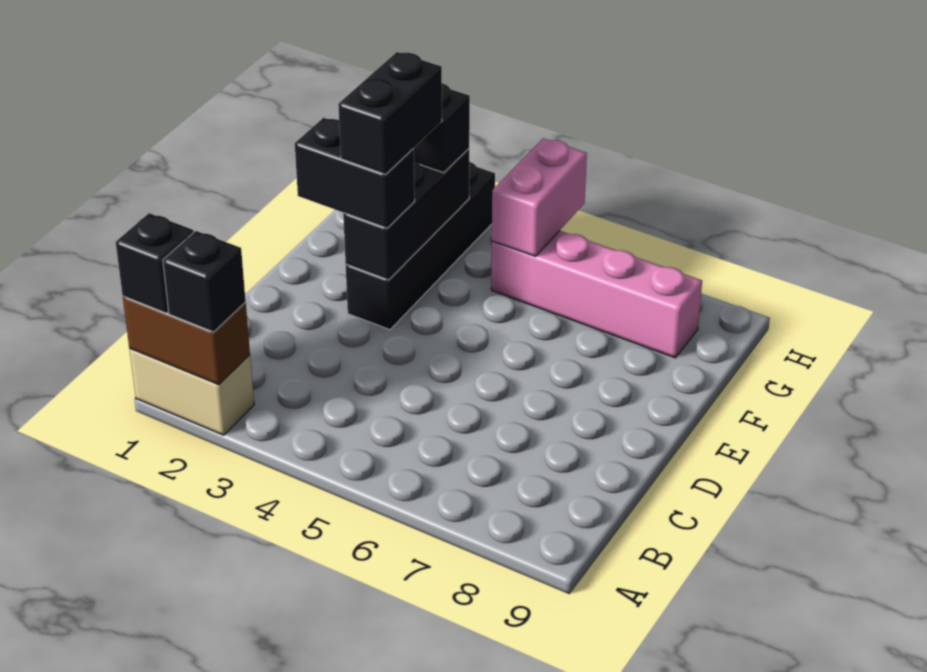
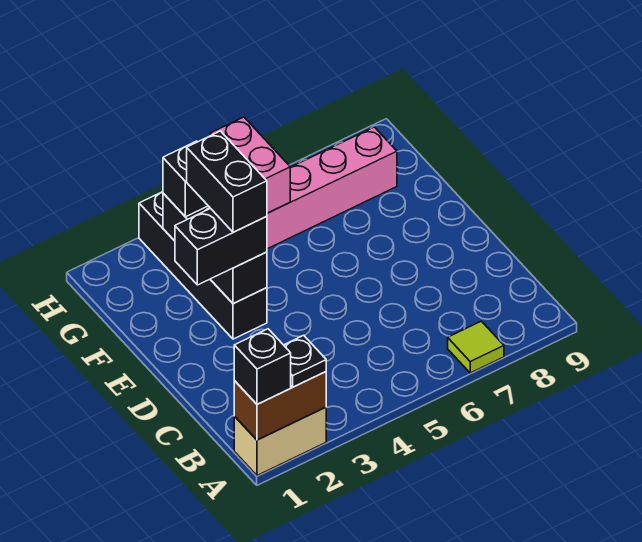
black brick A2 level 3 -> black plate A2 level 3
none -> lime tile A7 level 1

